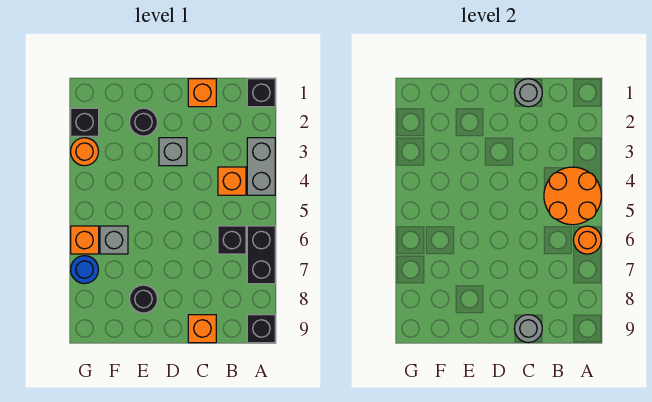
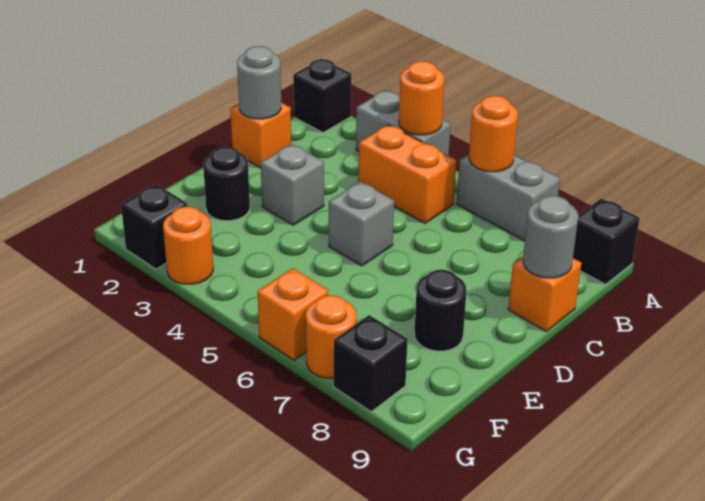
orange round brick A4:B5 level 2 -> orange round brick A4 level 2
black brick A6:A7 level 1 -> grey brick A6:A7 level 1
orange brick B4 level 1 -> orange brick B4:B5 level 1
black brick B6 level 1 -> black brick G8 level 1
grey brick F6 level 1 -> grey brick D5 level 1
blue round brick G7 level 1 -> orange round brick G7 level 1

